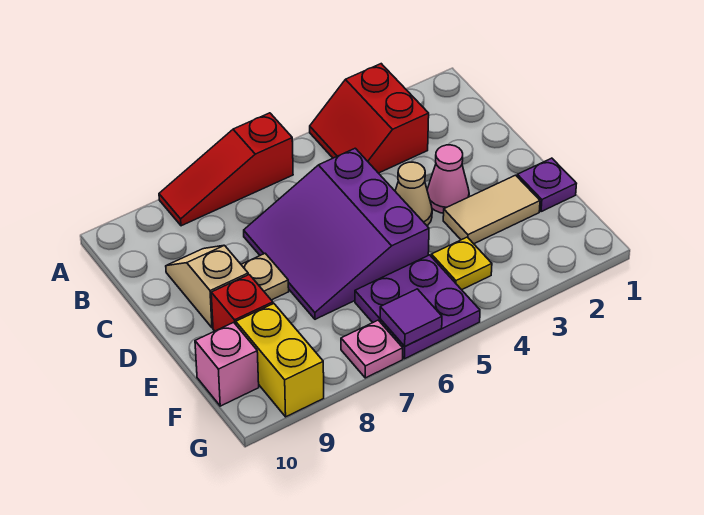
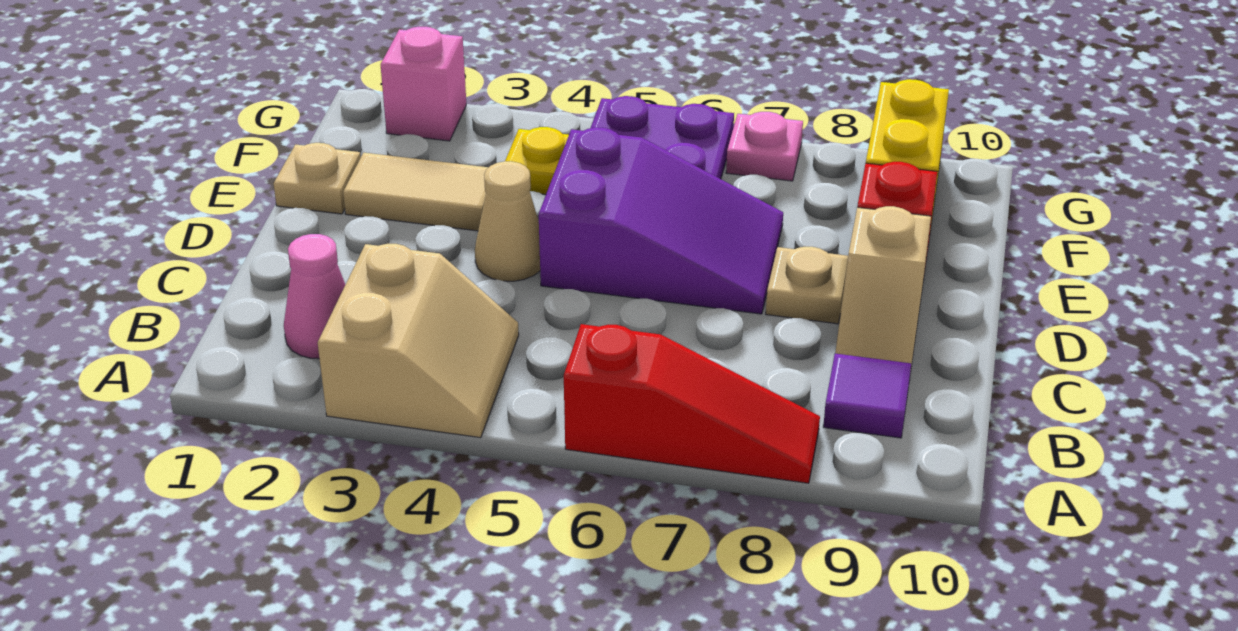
red slope A3:B4 level 1 top 3 -> tan slope A3:B4 level 1 top 3
purple slope C5:E7 level 1 top 5 -> purple slope D5:E7 level 1 top 5
pink cone D3 level 1 -> pink cone B2 level 1
purple plate E1 level 1 -> tan plate E1 level 1
pink brick F10 level 1 -> pink brick G2 level 1
purple tile G6 level 2 -> purple tile B9 level 1

